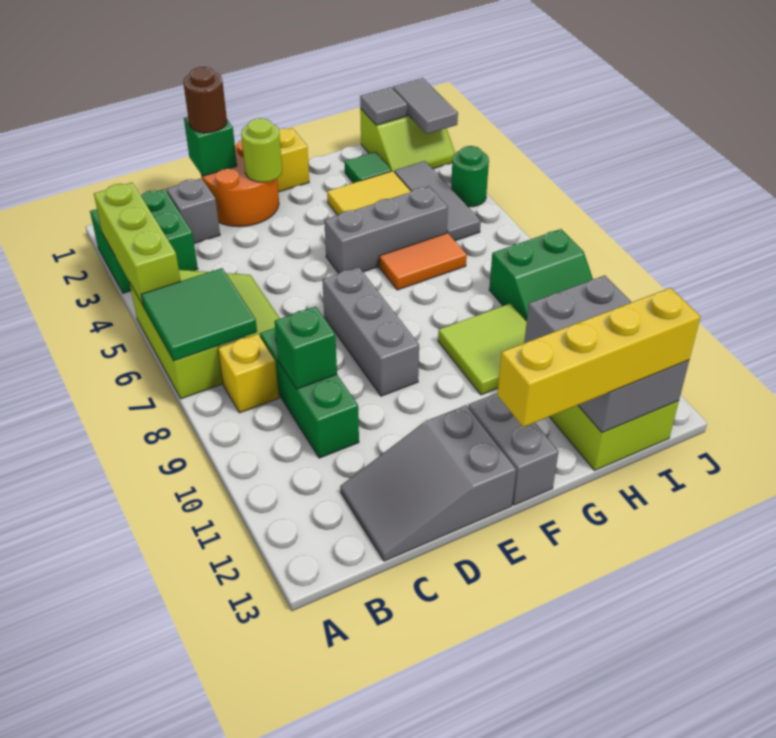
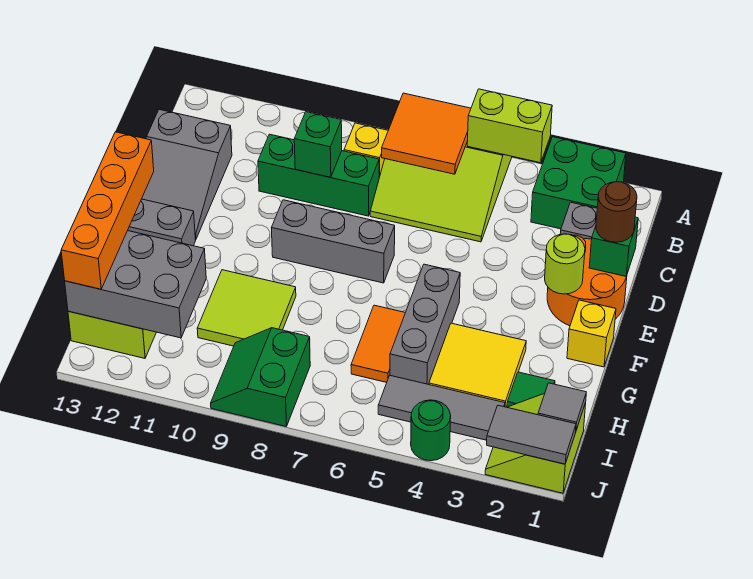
lime brick A3:A5 level 2 -> lime brick A4:A5 level 2
green tile A6:B7 level 2 -> orange tile A6:B7 level 2
grey slope C12:E13 level 1 top E -> grey slope C12:E13 level 1 top C
yellow brick F13:I13 level 3 -> orange brick F13:I13 level 3

